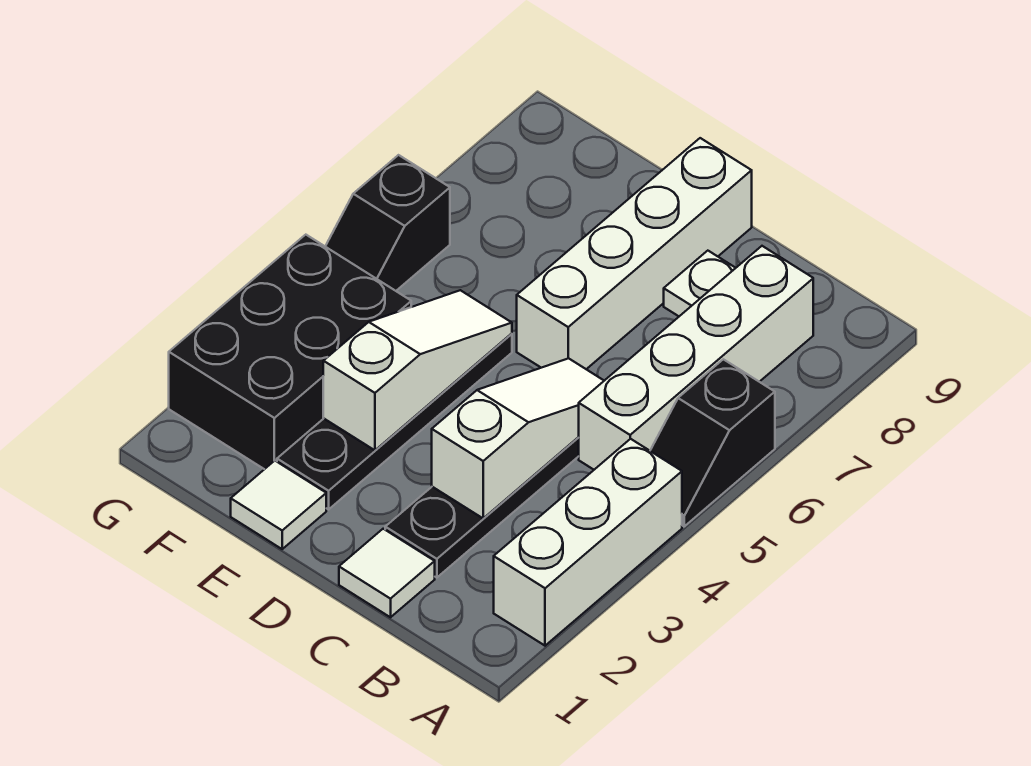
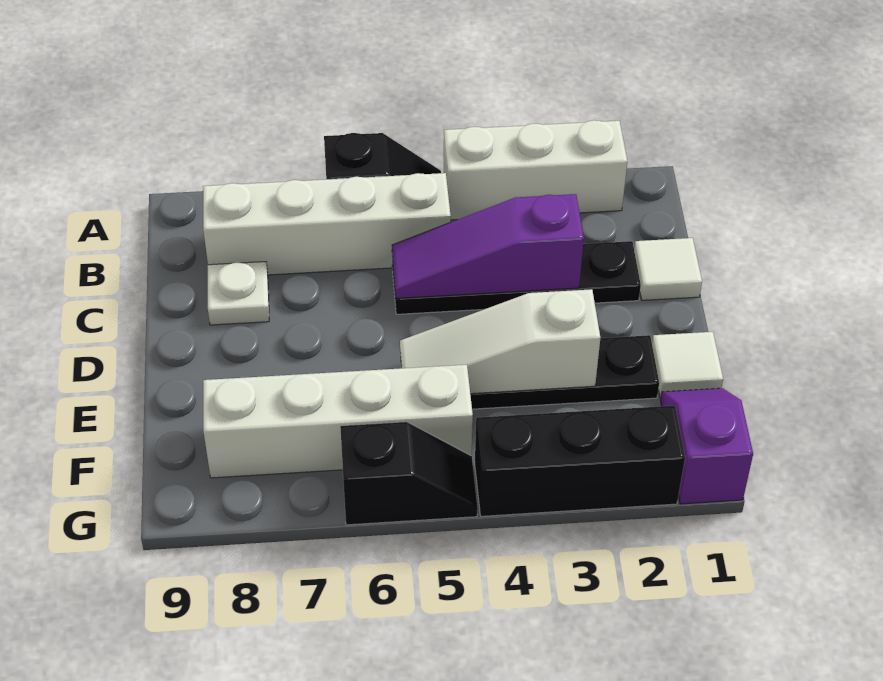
white slope C3:C5 level 2 top 3 -> purple slope C3:C5 level 2 top 3
white brick D6:D9 level 1 -> white brick F5:F8 level 1
none -> purple slope F1:G1 level 1 top G
black brick F2:G4 level 1 -> black brick G2:G4 level 1

